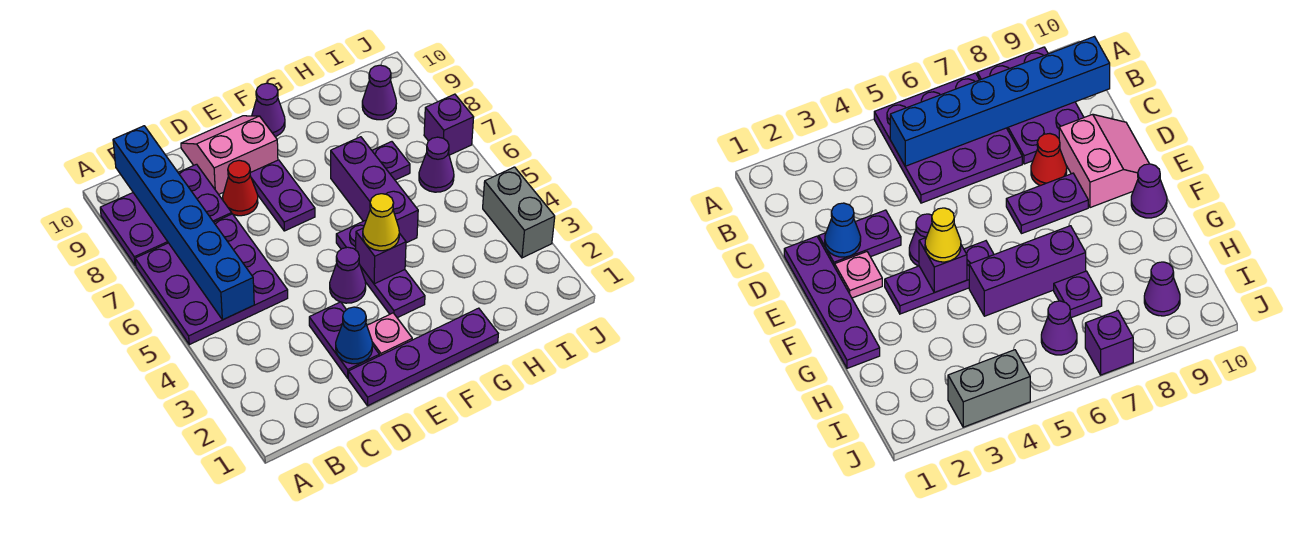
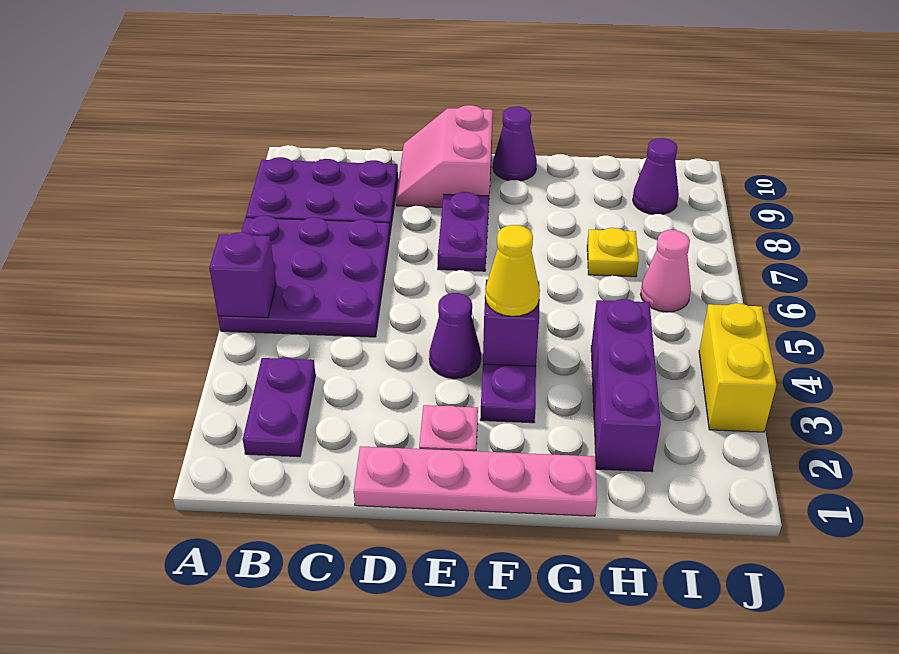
blue brick B5:B10 level 2 -> none
purple plate D1:G1 level 1 -> pink plate D1:G1 level 1
purple plate D2:D3 level 1 -> purple plate B2:B3 level 1
blue cone D2 level 2 -> none
red cone D8 level 1 -> none
pink slope D9:E10 level 1 top 9 -> pink slope D9:E10 level 1 top E
purple brick G5:G7 level 1 -> purple brick H2:H4 level 1
purple plate H7 level 1 -> yellow plate H7 level 1
purple cone I6 level 1 -> pink cone I6 level 1
grey brick J3:J4 level 1 -> yellow brick J3:J4 level 1
purple brick J7 level 1 -> purple brick A5 level 2

